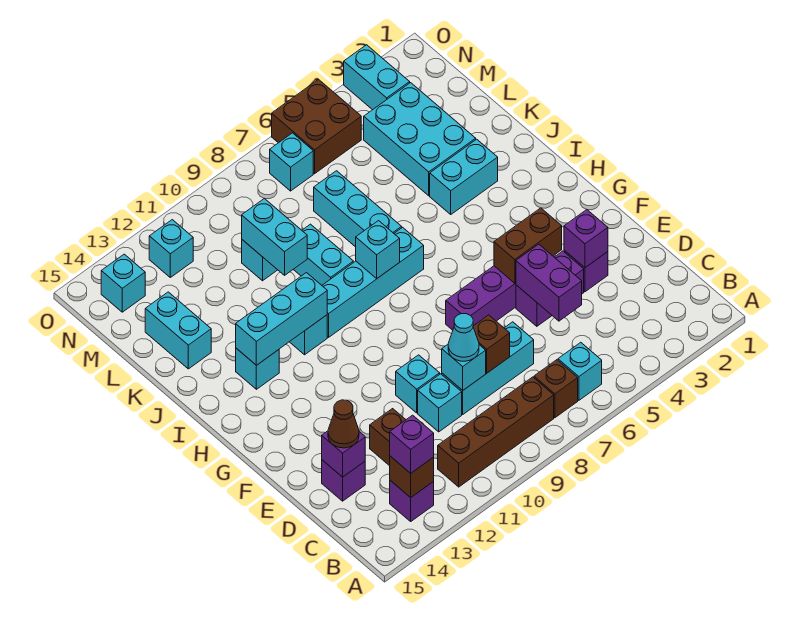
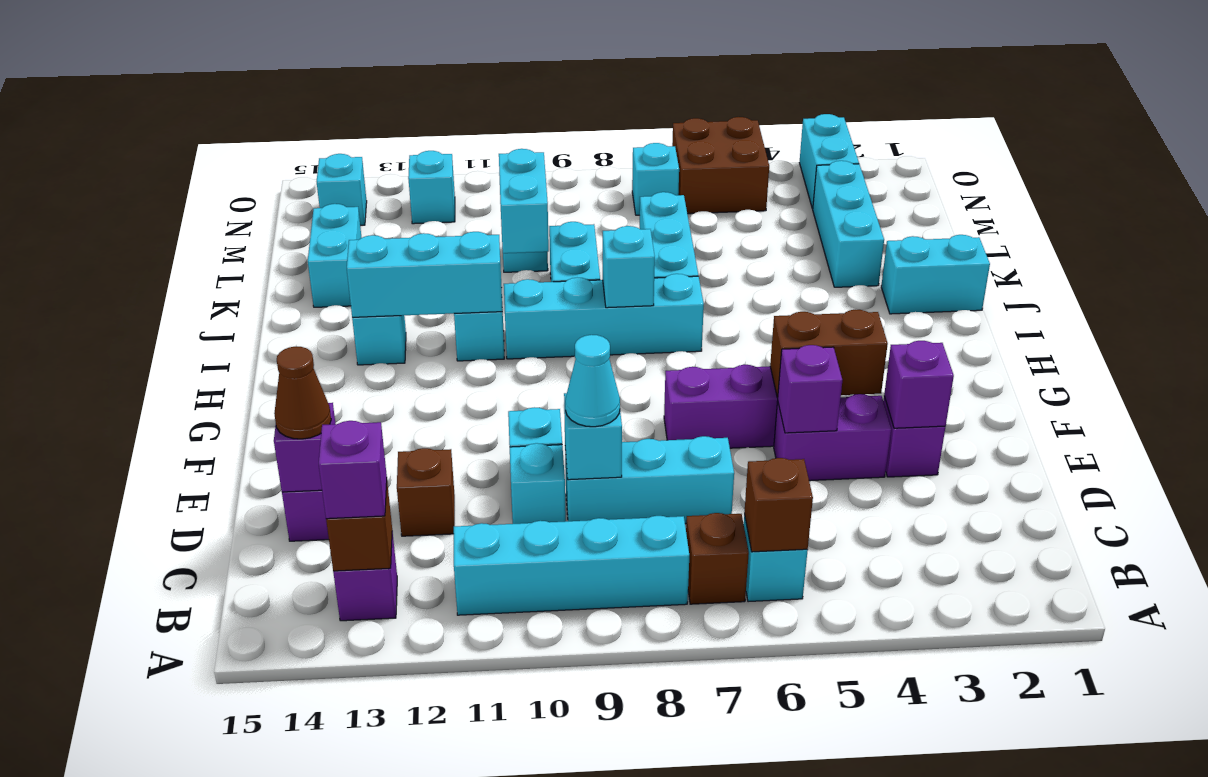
brown brick B8:B11 level 1 -> cyan brick B8:B11 level 1
purple brick D5:E5 level 2 -> purple brick E5 level 2
brown brick D8 level 2 -> brown brick B6 level 2
cyan brick J3:J4 level 1 -> cyan brick J1:J2 level 1
cyan brick K3:M4 level 1 -> cyan brick K3:M3 level 1

